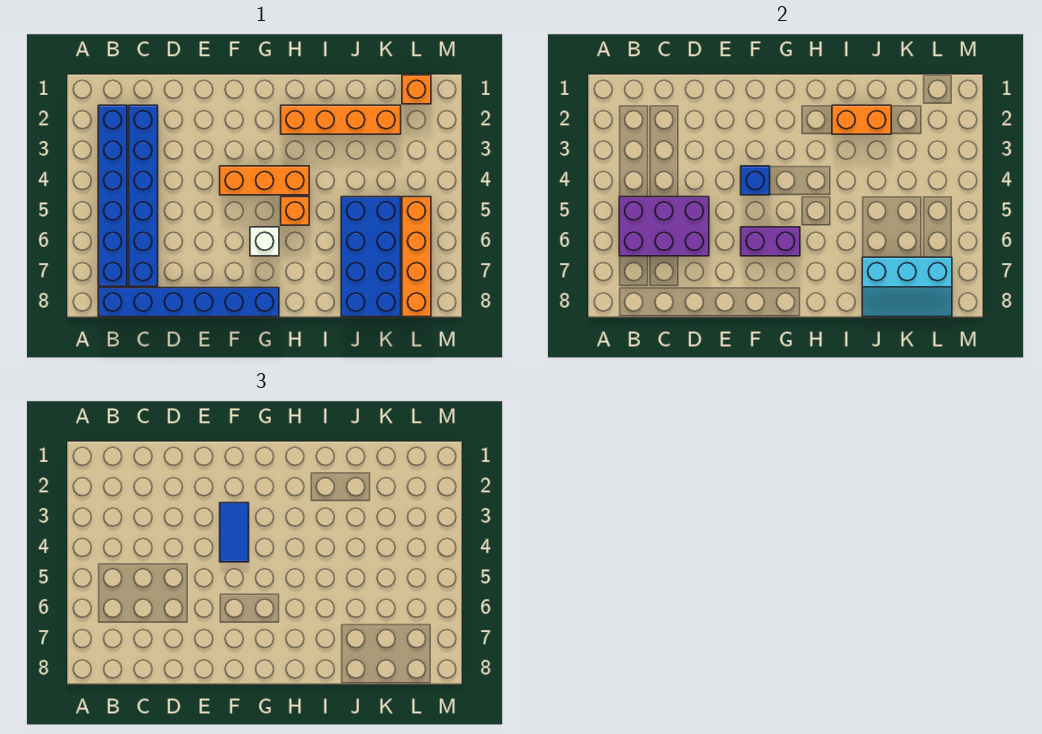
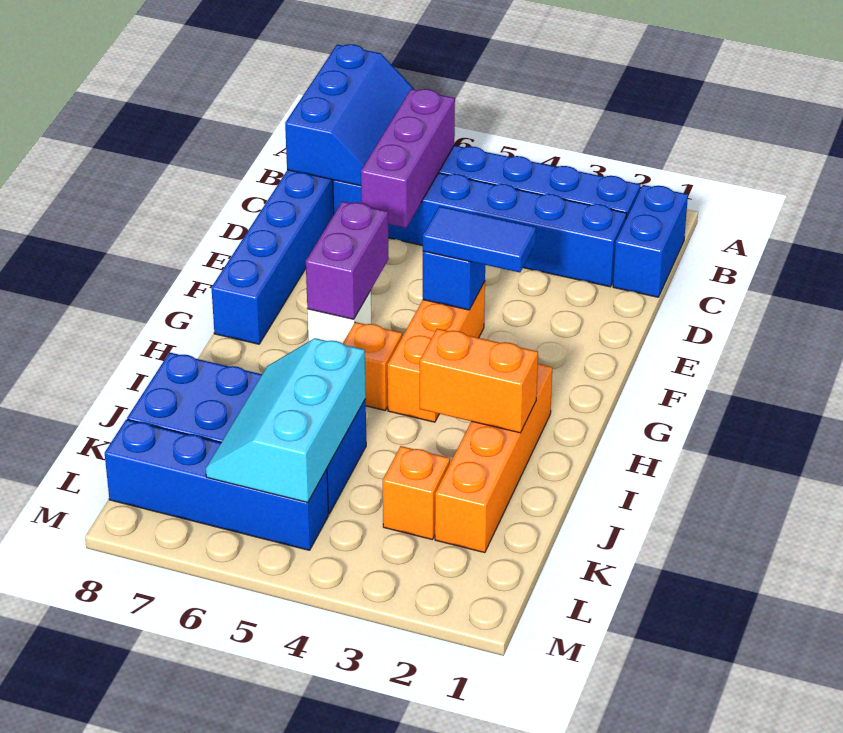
none -> blue slope A7:C8 level 2 top 8
none -> blue brick B1:C1 level 1
purple brick B5:D6 level 2 -> purple brick B6:D6 level 2
orange brick I2:J2 level 2 -> orange brick I2:I3 level 2
cyan slope J7:L8 level 2 top 7 -> cyan slope J5:L6 level 2 top 5
orange brick L1 level 1 -> orange brick K3 level 1
orange brick L5:L8 level 1 -> blue brick L5:L8 level 1

